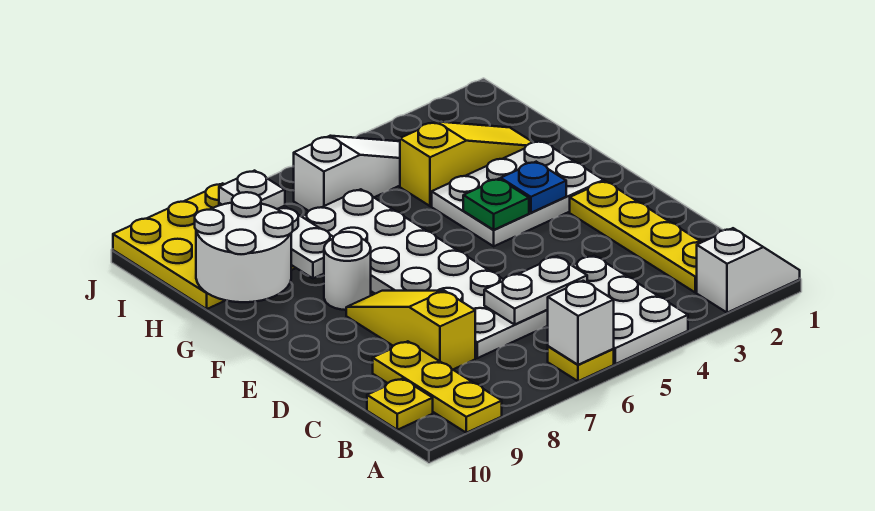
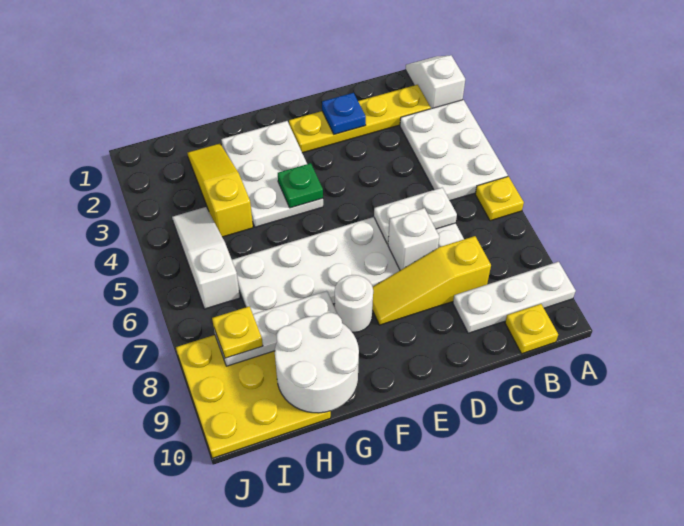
white plate A4:C5 level 1 -> white plate A3:B5 level 1
white brick A6 level 2 -> white brick D7 level 2
yellow plate A9:C9 level 1 -> white plate A9:C9 level 1
white plate C5:C6 level 2 -> white plate C6:D6 level 2
blue plate F3 level 2 -> blue plate D2 level 2
white plate I8 level 3 -> yellow plate I8 level 3

